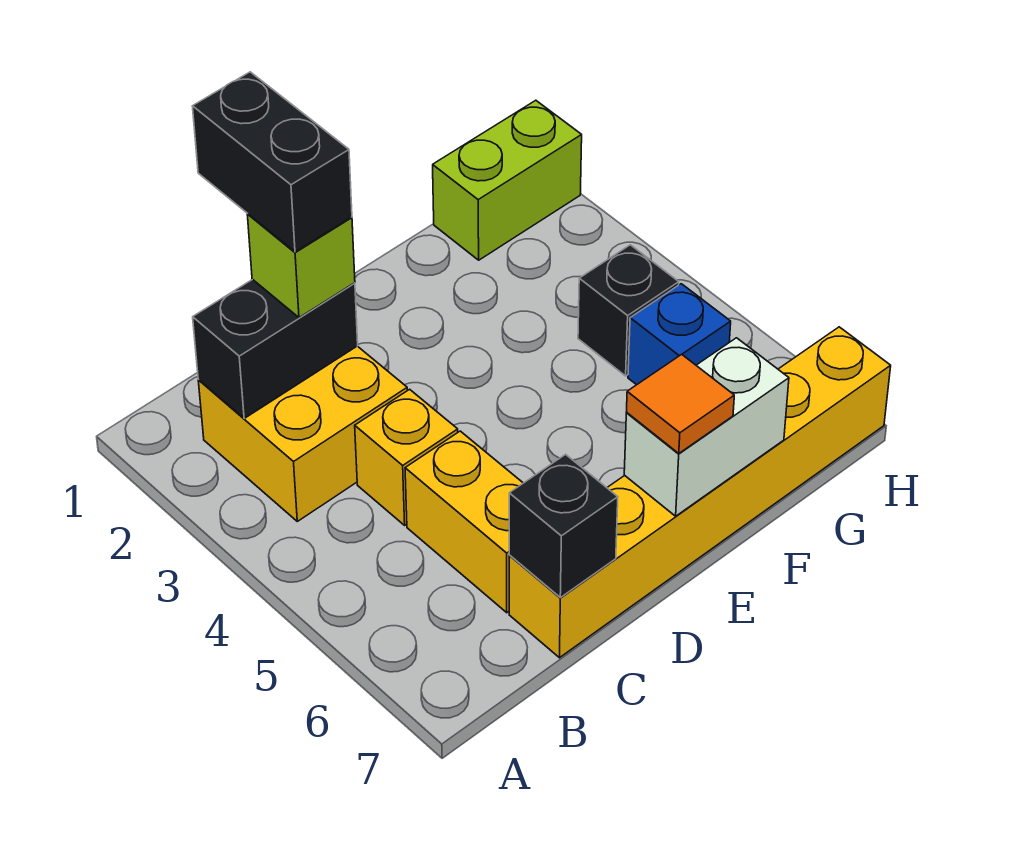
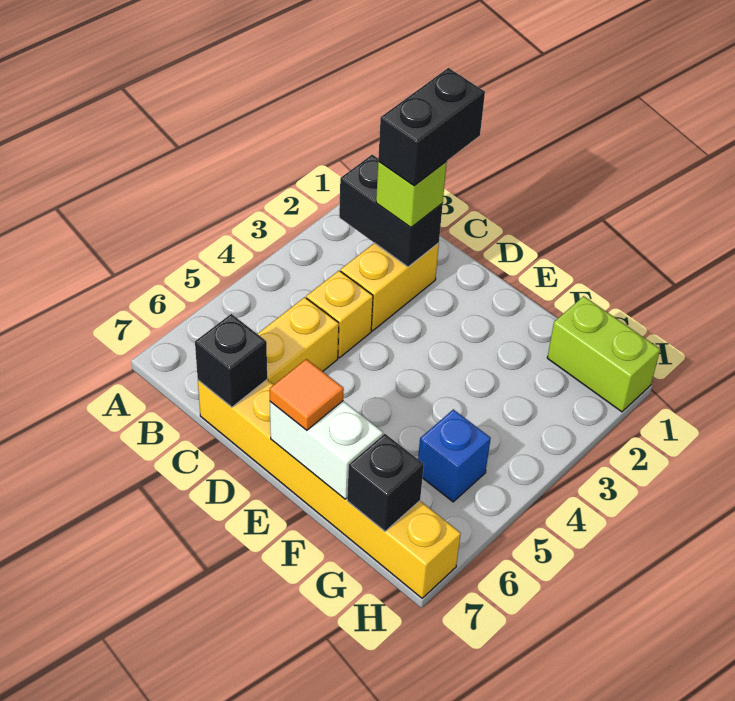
yellow brick B2:C3 level 1 -> yellow brick C2:C3 level 1
black brick G4 level 1 -> black brick G7 level 2

